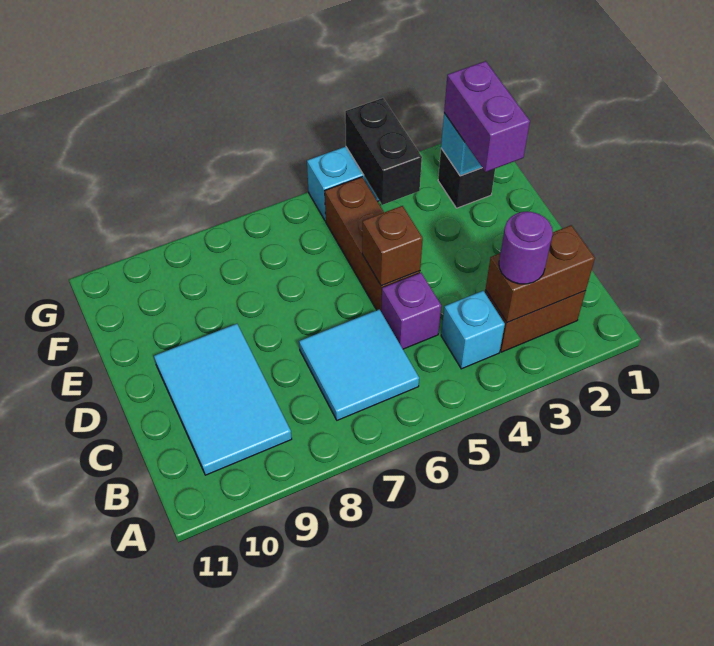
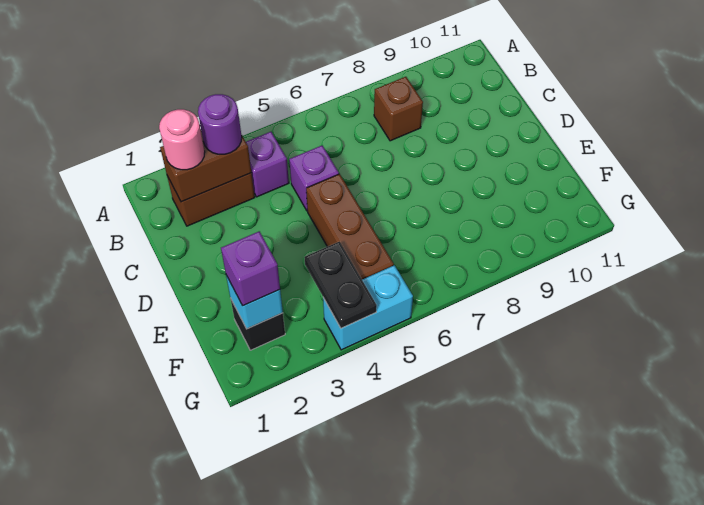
none -> pink round brick B2 level 3
cyan brick B4 level 1 -> purple brick B4 level 1
cyan tile B6:C7 level 1 -> none
cyan tile B9:D10 level 1 -> none
brown brick D5 level 2 -> brown brick B8 level 1
purple brick E2:F2 level 3 -> purple brick F2 level 3
black brick F4:G4 level 2 -> black plate F4:G4 level 2

